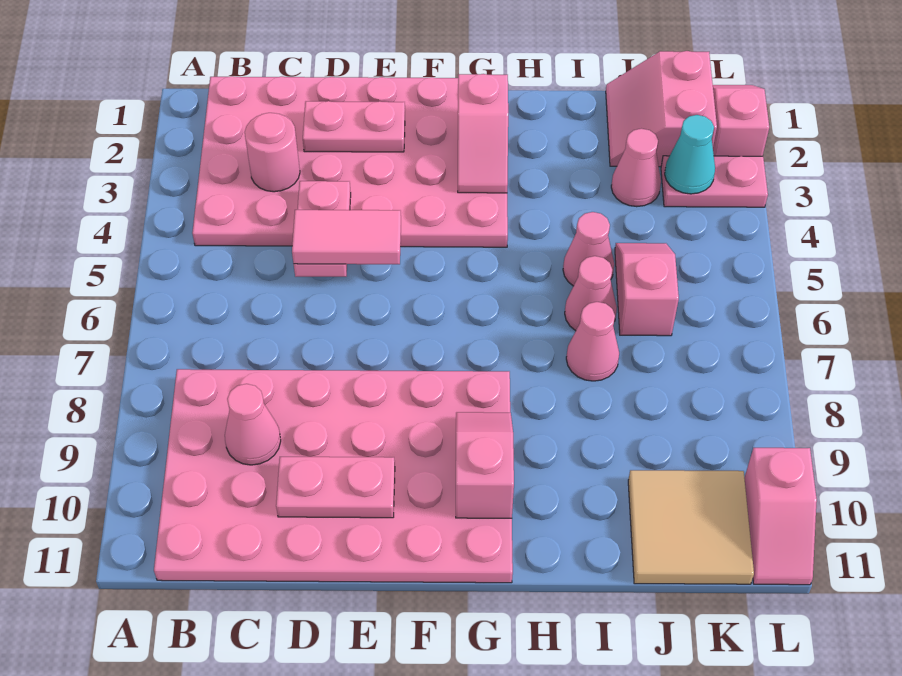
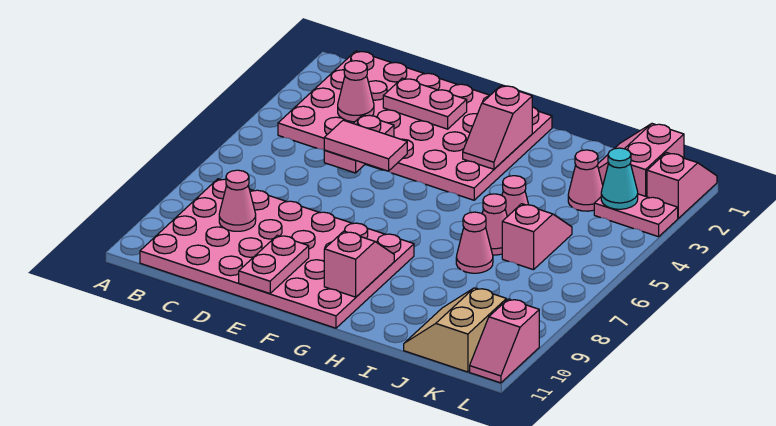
pink round brick C3 level 2 -> pink cone C3 level 2
pink plate D10:E10 level 2 -> pink plate E10:E11 level 2
tan tile J10:K11 level 1 -> tan slope J10:K11 level 1 top K

